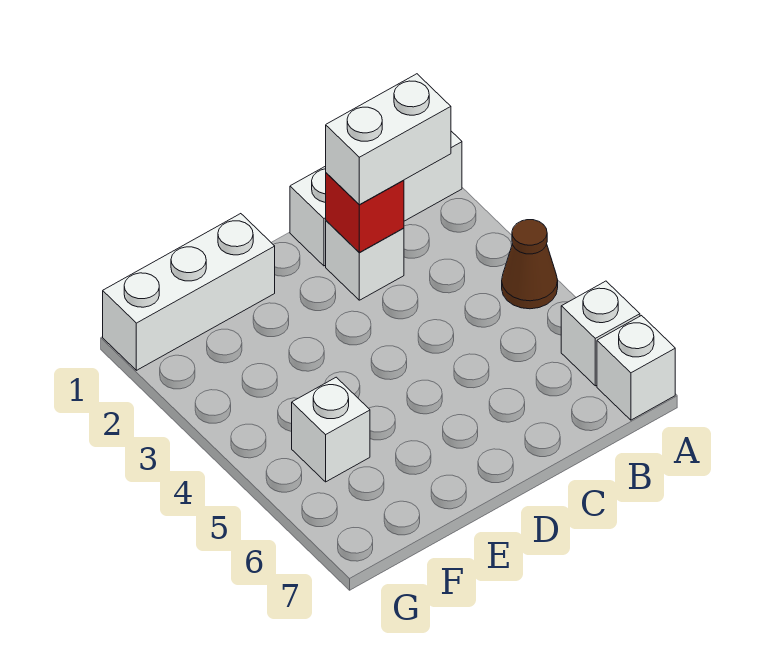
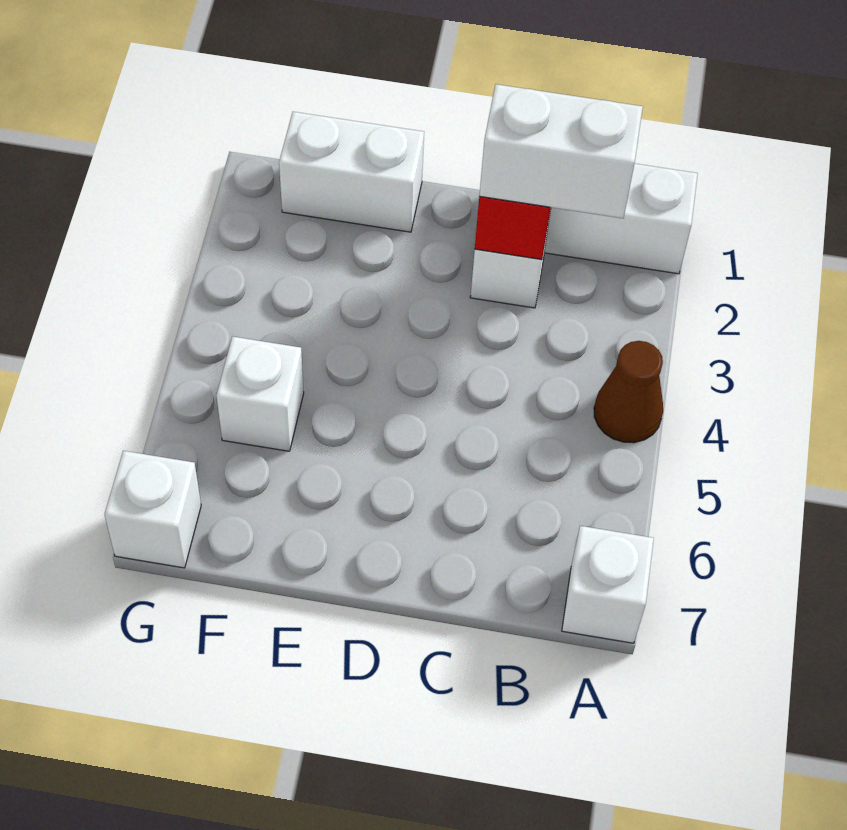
white brick A6 level 1 -> white brick G7 level 1
white brick E1:G1 level 1 -> white brick E1:F1 level 1

